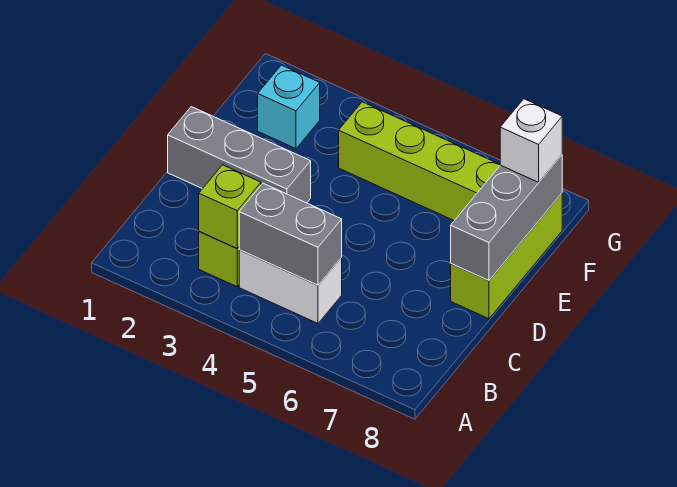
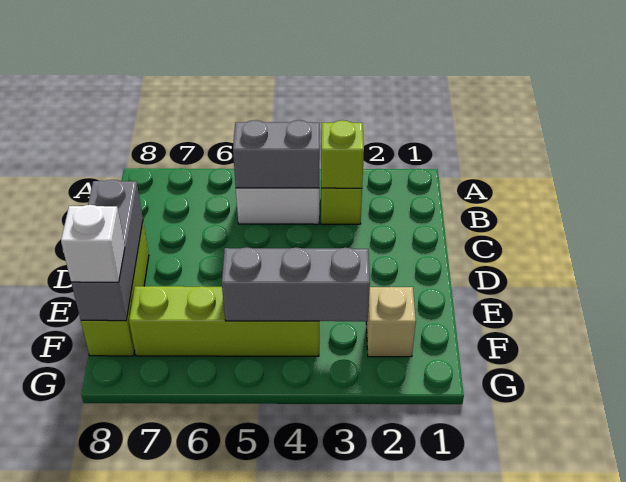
grey brick D1:D3 level 1 -> grey brick F3:F5 level 2
cyan brick F2 level 1 -> tan brick F2 level 1

